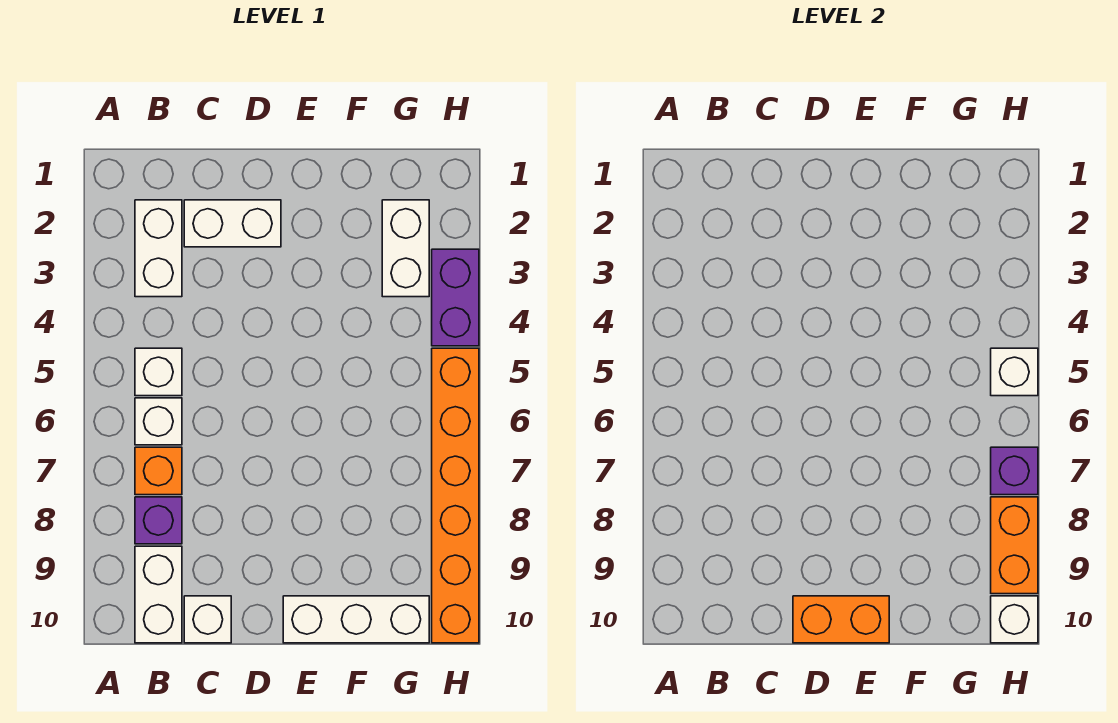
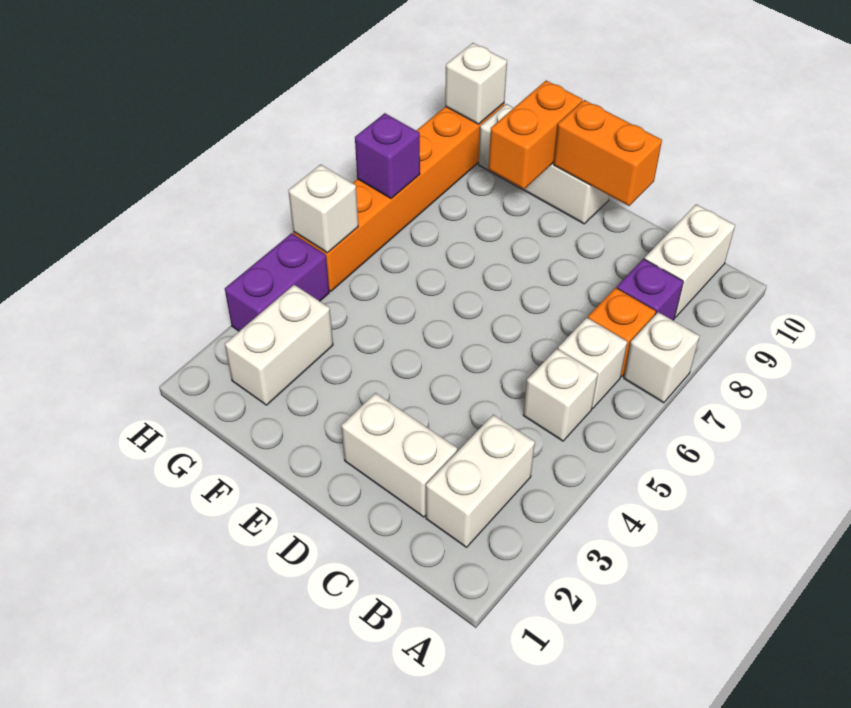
white brick C10 level 1 -> white brick A7 level 1
orange brick H8:H9 level 2 -> orange brick F9:F10 level 2

